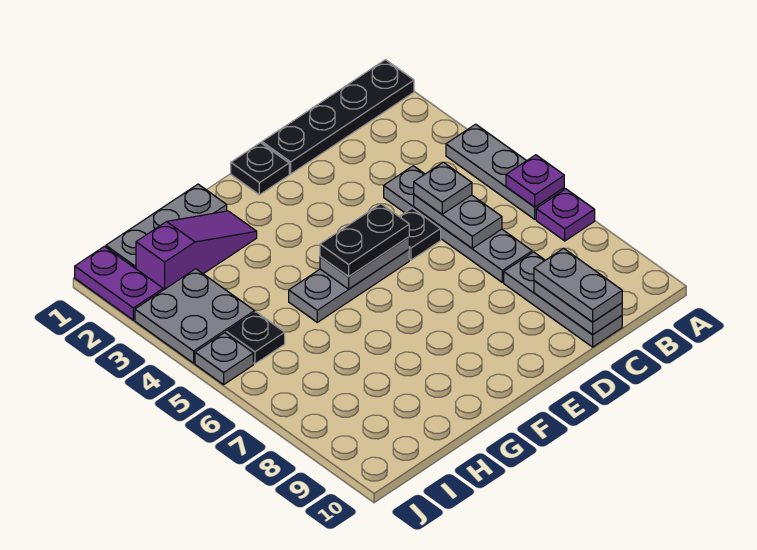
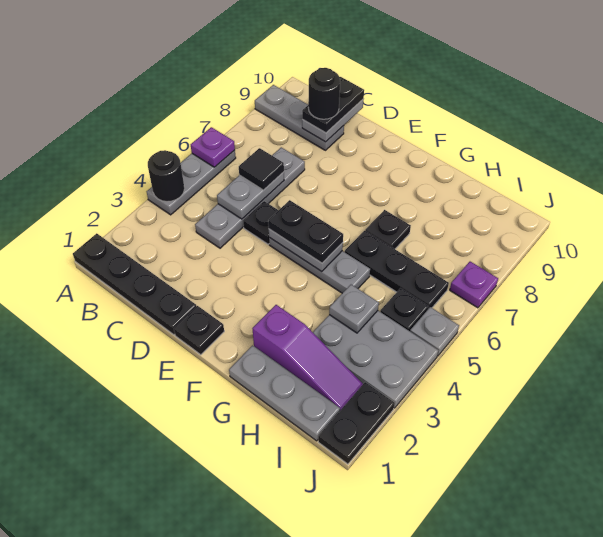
none -> black round brick A4 level 2
purple plate A7 level 1 -> purple plate J7 level 1
grey plate C5 level 3 -> grey plate H4 level 2
none -> black tile C6 level 3
grey plate C8:C10 level 1 -> grey plate A9:C9 level 1
grey plate C9:C10 level 3 -> black plate C9:C10 level 3
none -> black round brick C9 level 4
purple slope G2:I2 level 1 top I -> purple slope G2:I2 level 1 top G
none -> black plate G6:I6 level 1
none -> black plate G7 level 1
grey plate I3:J4 level 1 -> grey plate H3:J4 level 1
purple plate J1:J2 level 1 -> black plate J1:J2 level 1

